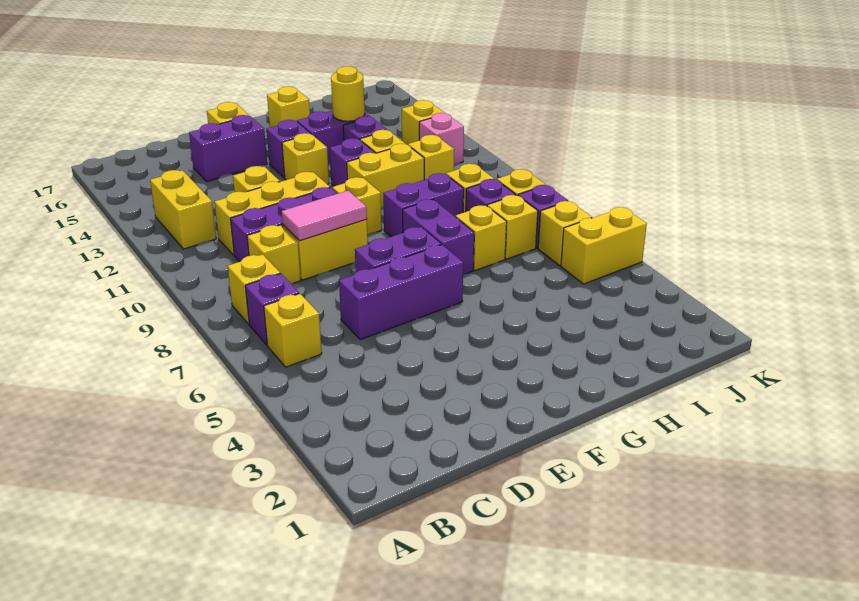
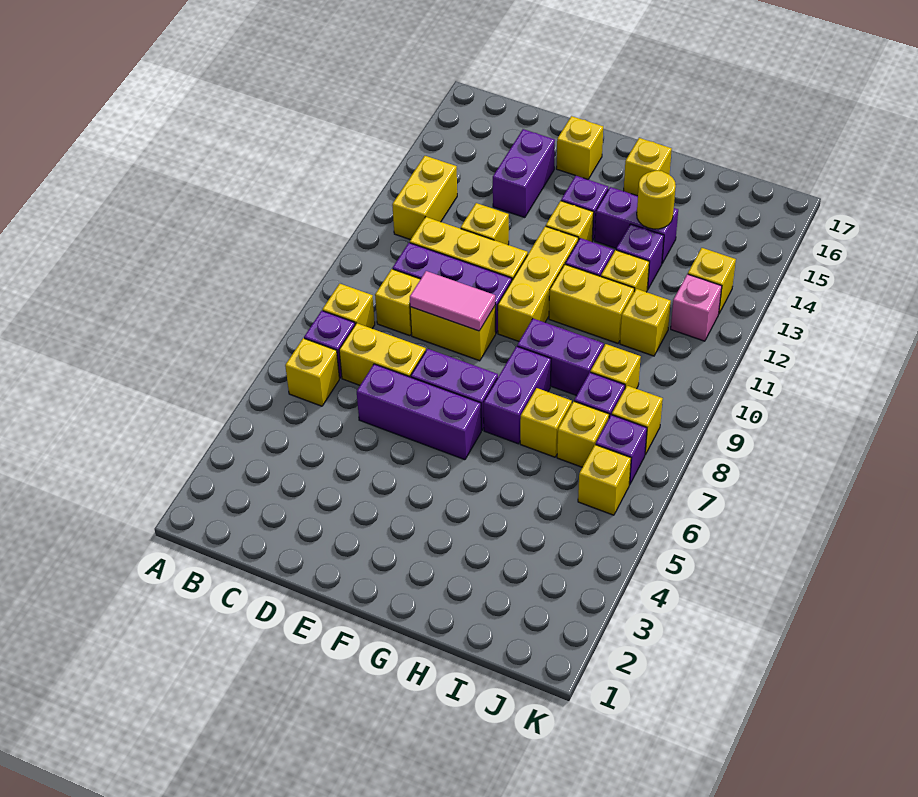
purple brick D15:E15 level 1 -> purple brick D14:D15 level 1
yellow brick F10 level 1 -> yellow brick F10:F12 level 1
yellow brick J5:K5 level 1 -> yellow brick C7:D7 level 1

